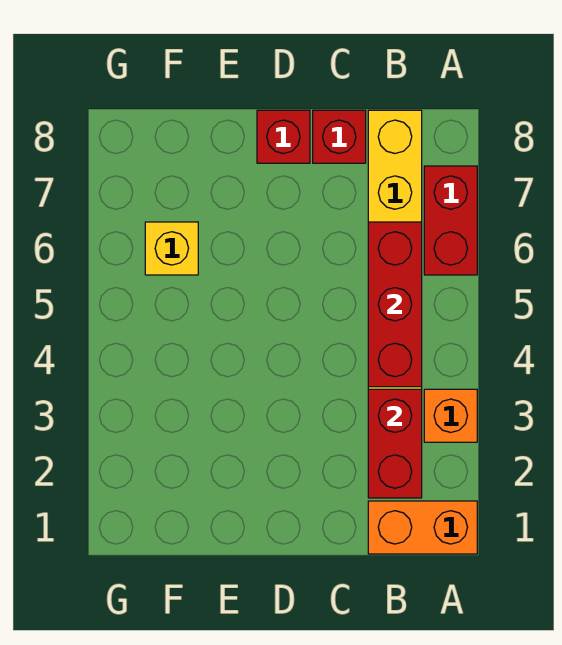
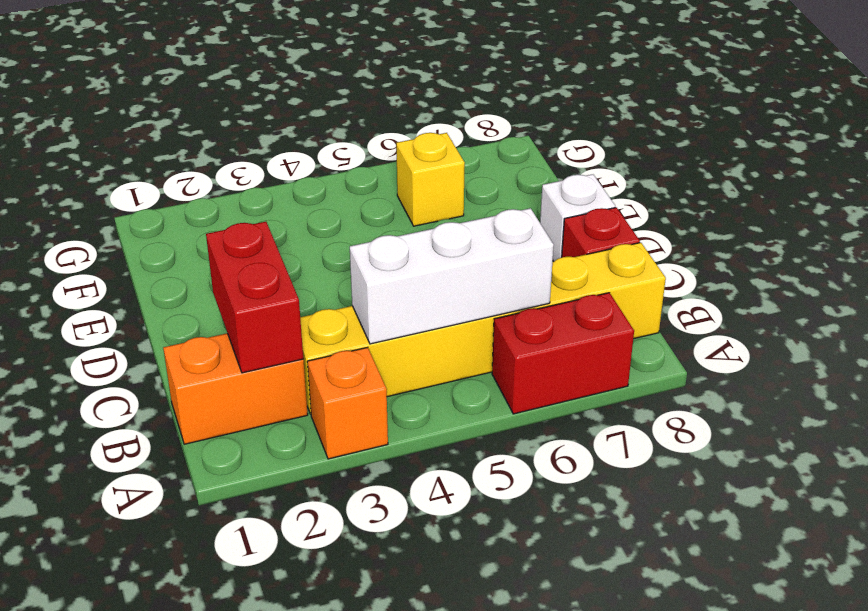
orange brick A1:B1 level 1 -> orange brick B1:B2 level 1
red brick B2:B3 level 2 -> red brick B2:C2 level 2
red brick B4:B6 level 2 -> white brick B4:B6 level 2
red brick D8 level 1 -> white brick D8 level 1

